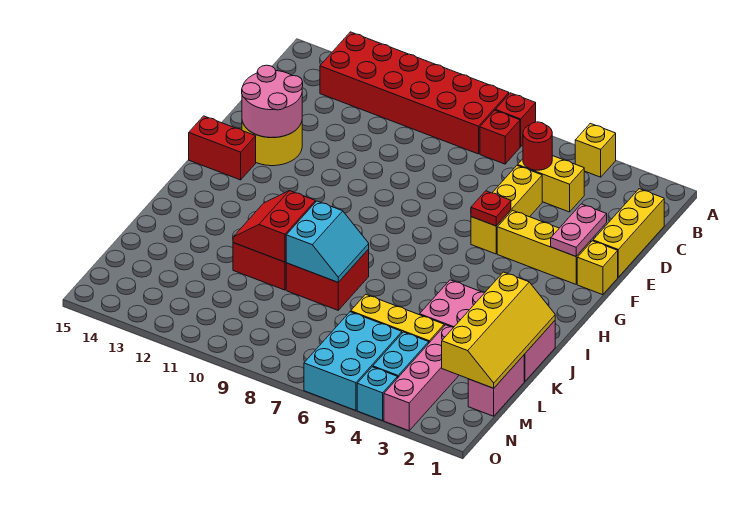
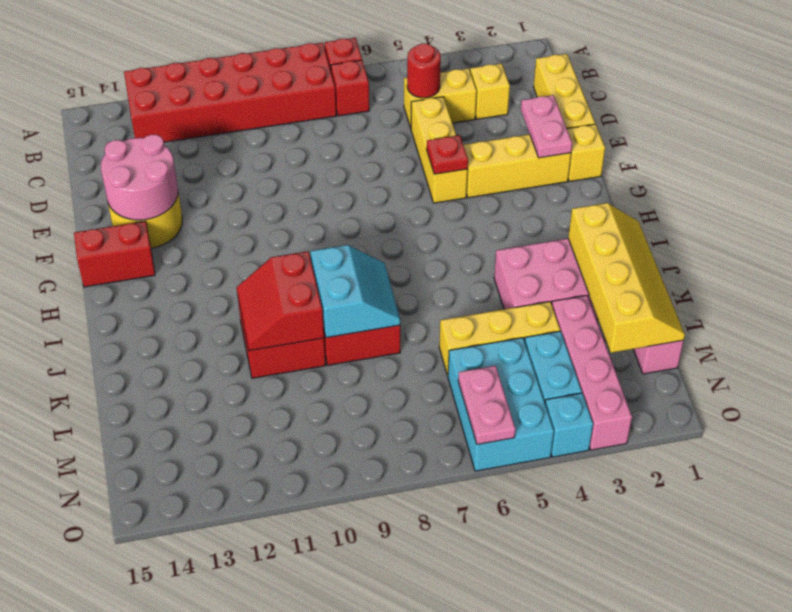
yellow brick A4 level 1 -> yellow brick C3 level 1
none -> pink plate N6:O6 level 2

